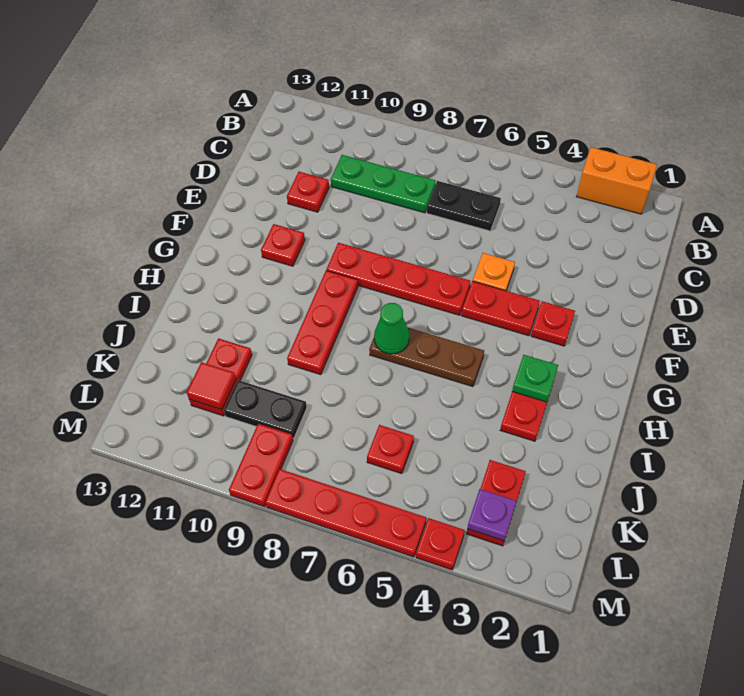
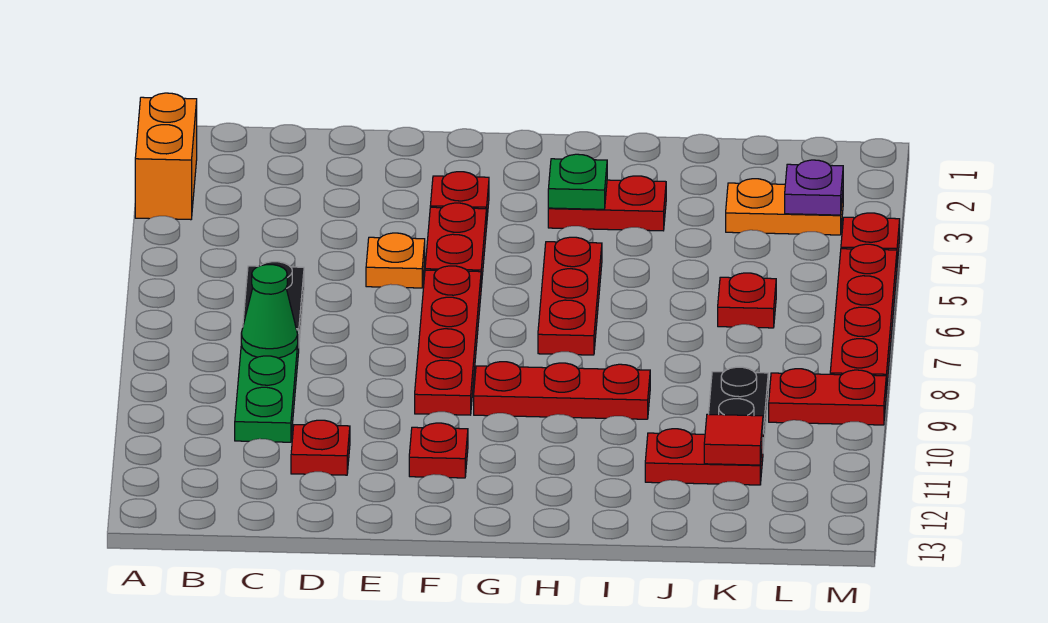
brown plate H5:H7 level 1 -> red plate H5:H7 level 1
green cone H7 level 2 -> green cone C8 level 2
red plate K3:L3 level 1 -> orange plate K3:L3 level 1

